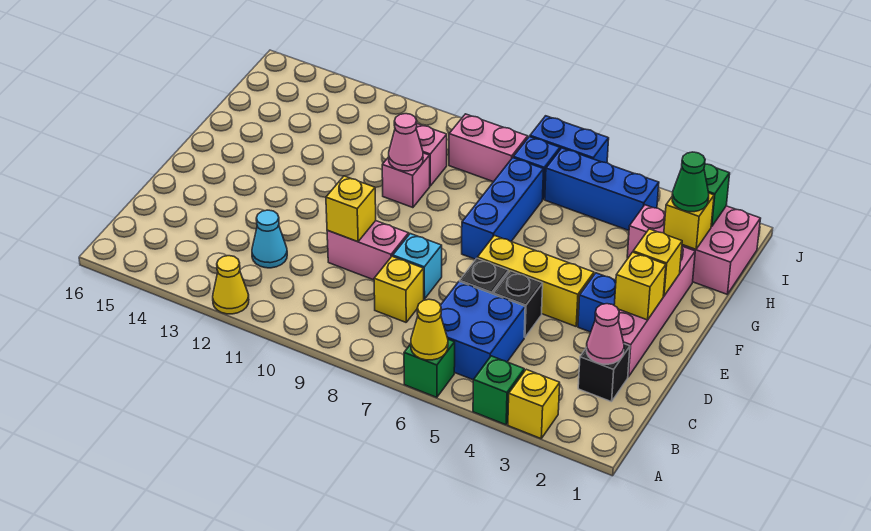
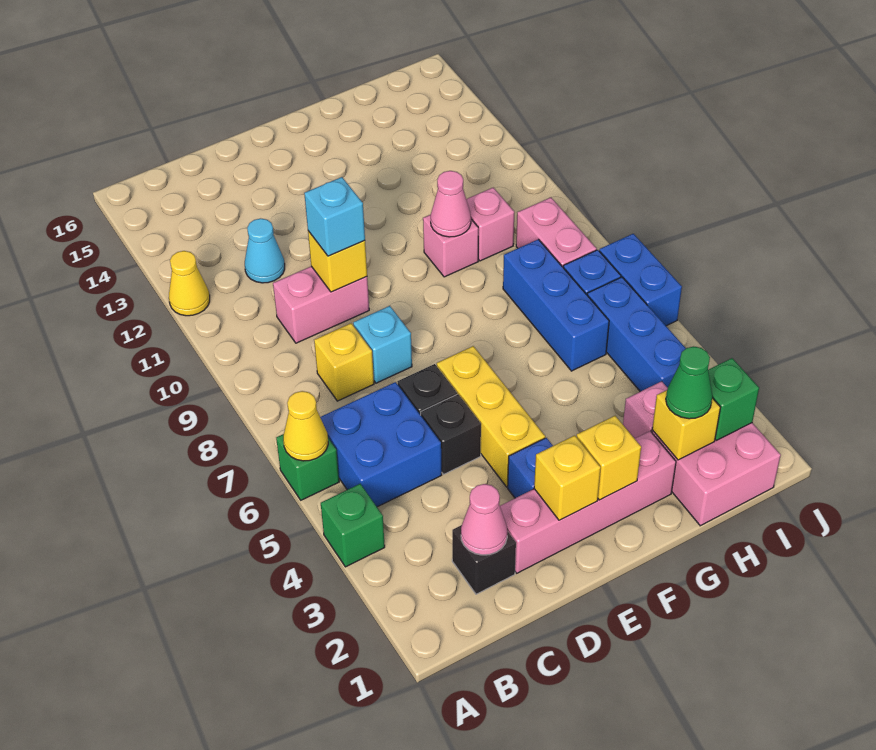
yellow brick A3 level 1 -> none
pink brick D9:D10 level 1 -> pink brick C10:D10 level 1
none -> cyan brick D10 level 3
blue brick F7:H7 level 1 -> blue brick H6:H8 level 1

